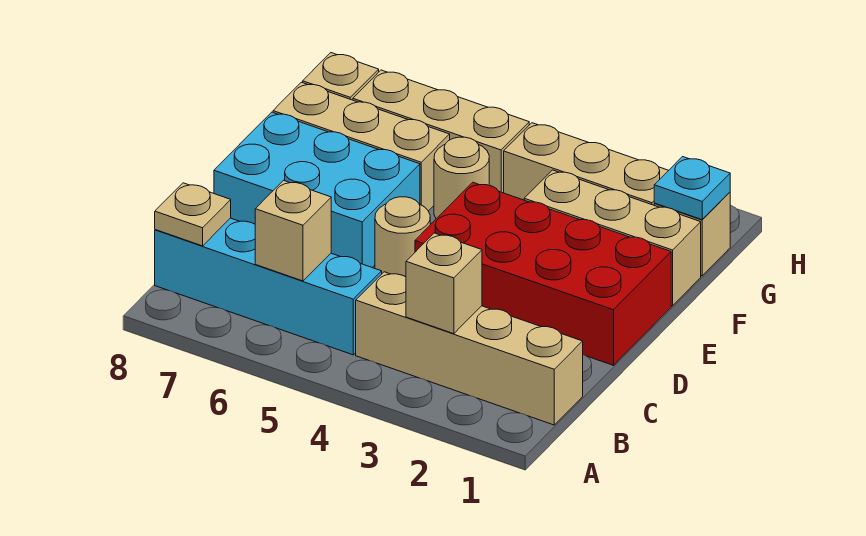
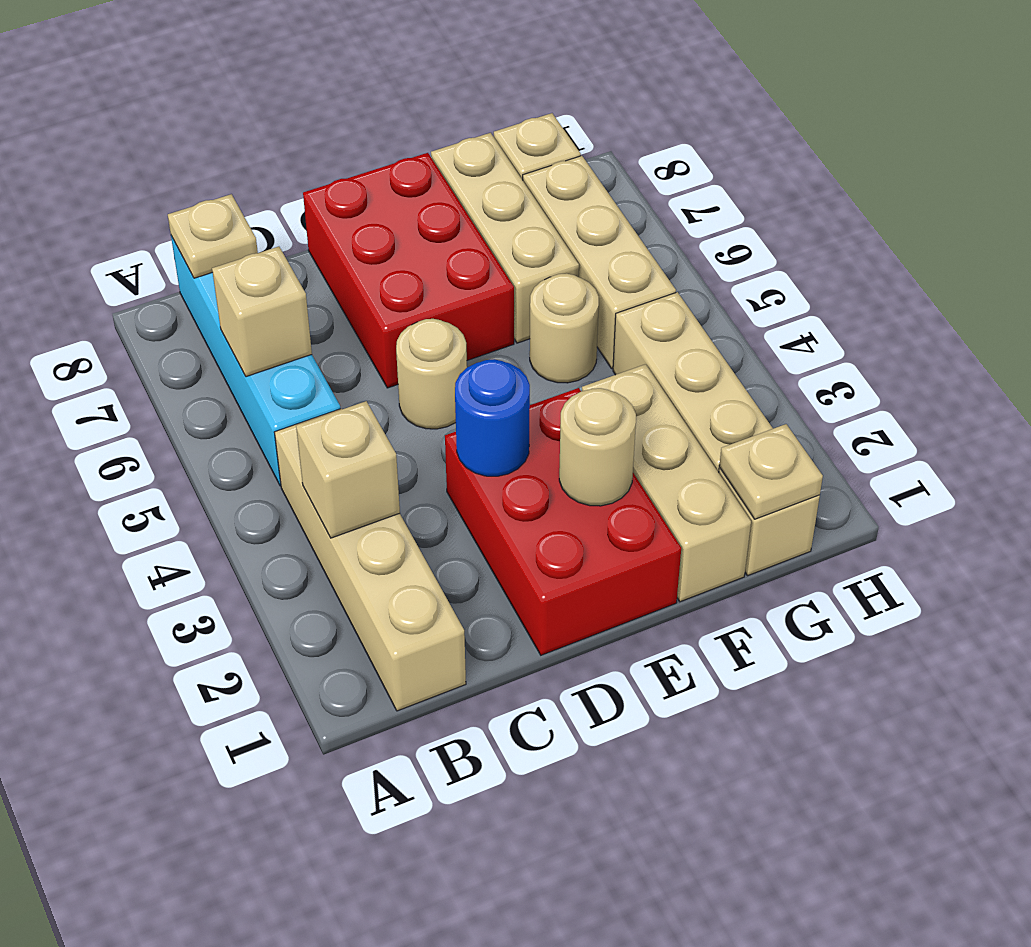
red brick D1:E4 level 1 -> red brick D1:E3 level 1
none -> blue round brick D3 level 2
cyan brick D6:E8 level 1 -> red brick D6:E8 level 1
none -> tan round brick E2 level 2
cyan plate G1 level 2 -> tan plate G1 level 2

